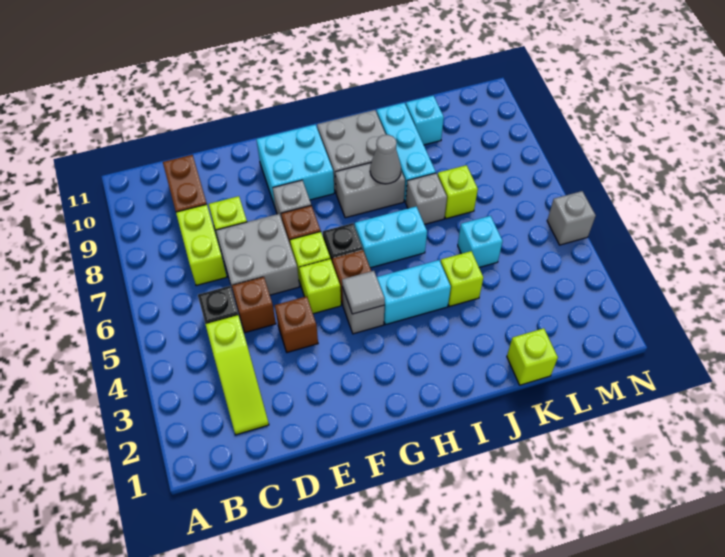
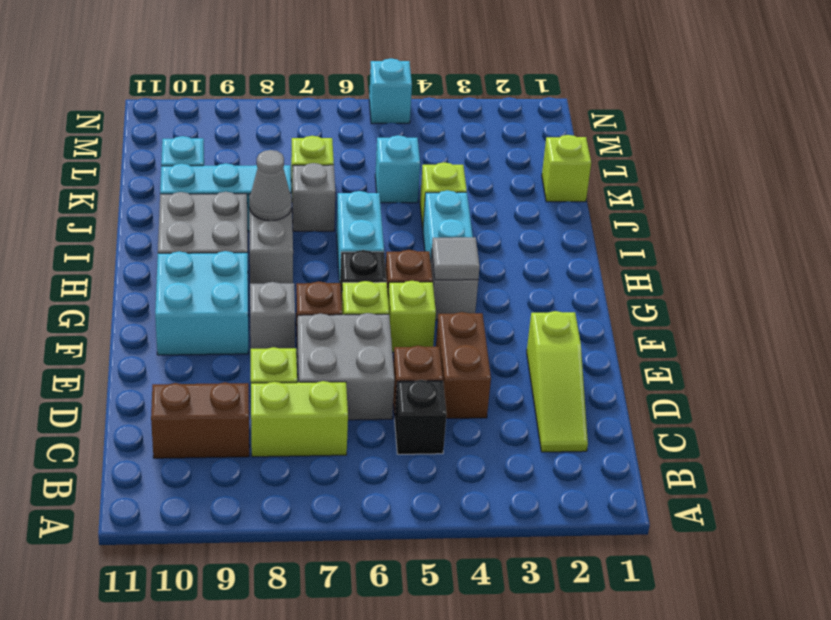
lime slope C2:C4 level 1 top 4 -> lime slope C2:E2 level 1 top E
brown brick E4 level 1 -> brown brick D4:E4 level 1
grey brick N5 level 1 -> cyan brick N5 level 1

